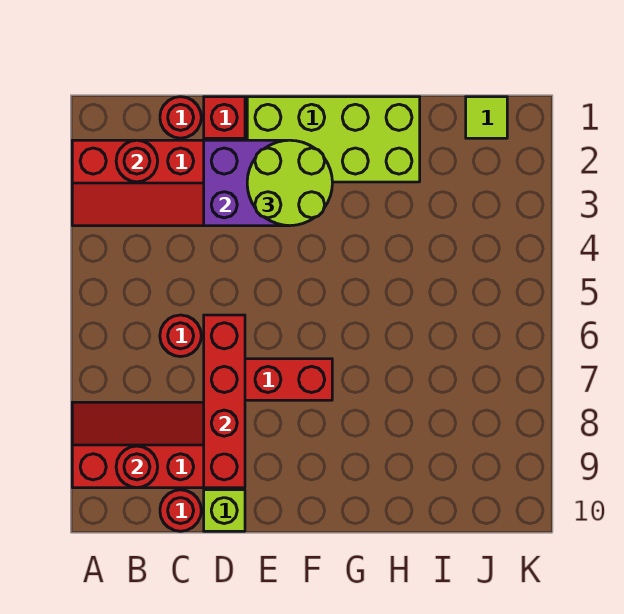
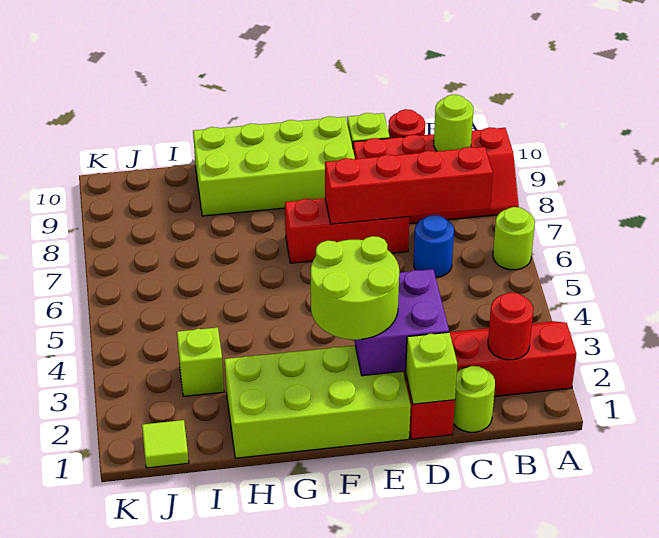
none -> lime round brick A6 level 1
red round brick B9 level 2 -> lime round brick B9 level 2
red round brick C1 level 1 -> lime round brick C1 level 1
red round brick C6 level 1 -> blue round brick C6 level 1
none -> lime brick D1 level 2
red brick D6:D9 level 2 -> red brick B7:E7 level 2
none -> lime brick E9:H10 level 1
none -> lime brick I3 level 1

